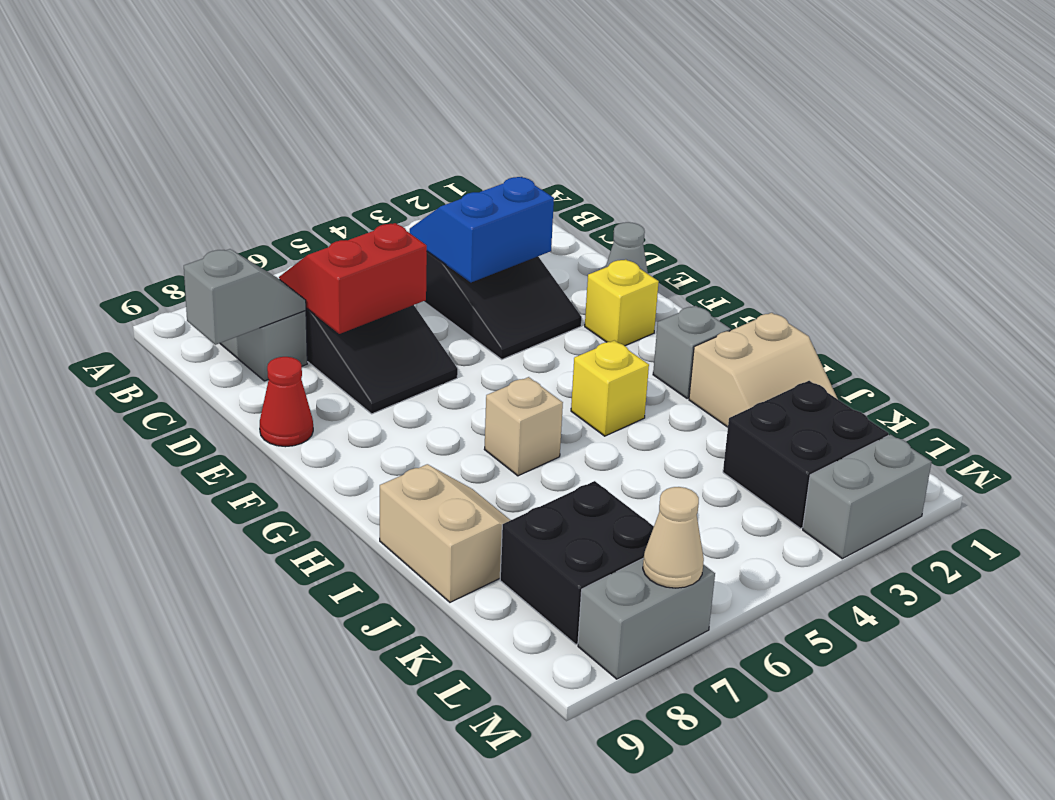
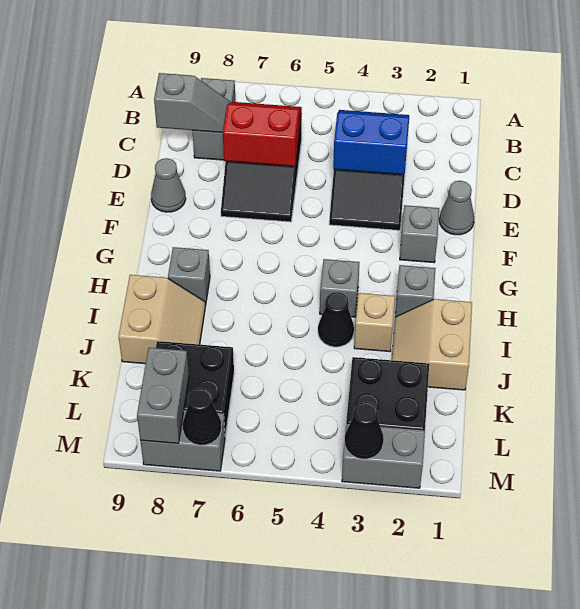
red cone E9 level 1 -> grey cone E9 level 1
yellow brick F2 level 1 -> grey brick F2 level 1
yellow brick H4 level 1 -> grey brick H4 level 1
tan brick H6 level 1 -> tan brick I3 level 1
none -> grey brick H8 level 1
tan slope I1:J2 level 1 top I -> tan slope I1:J2 level 1 top 1
none -> black cone I4 level 1
none -> grey brick L8:M8 level 2
none -> black cone M3 level 2
tan cone M7 level 2 -> black cone M7 level 2

